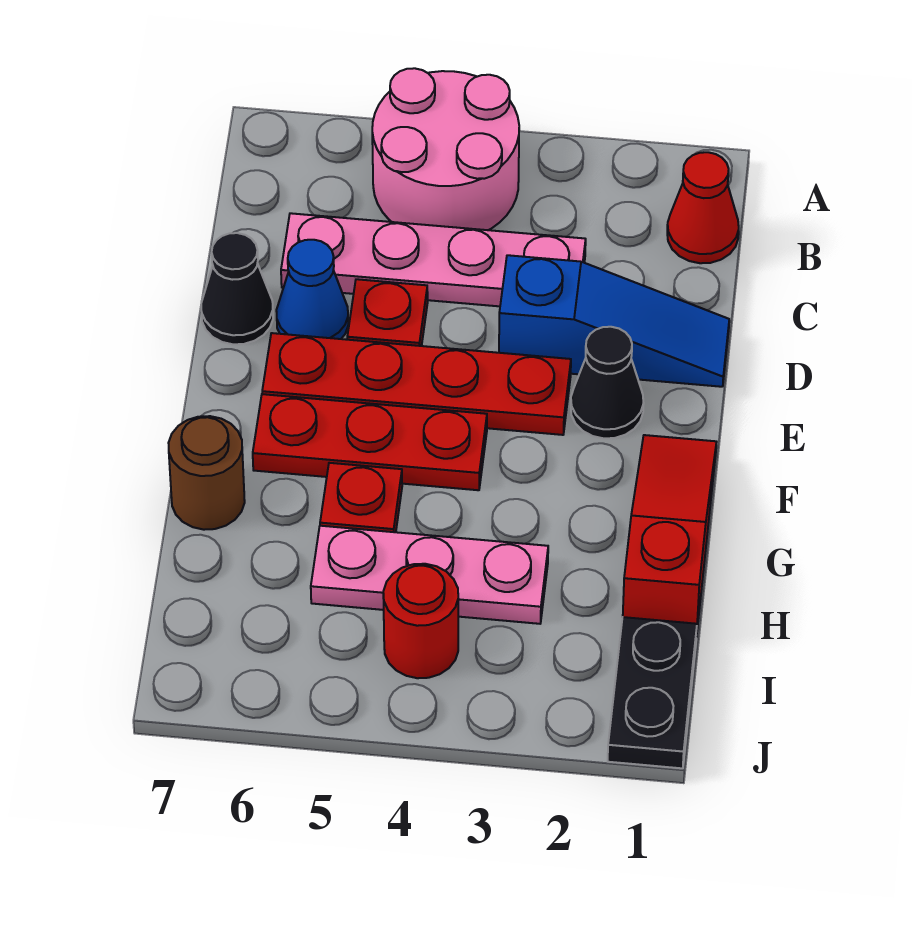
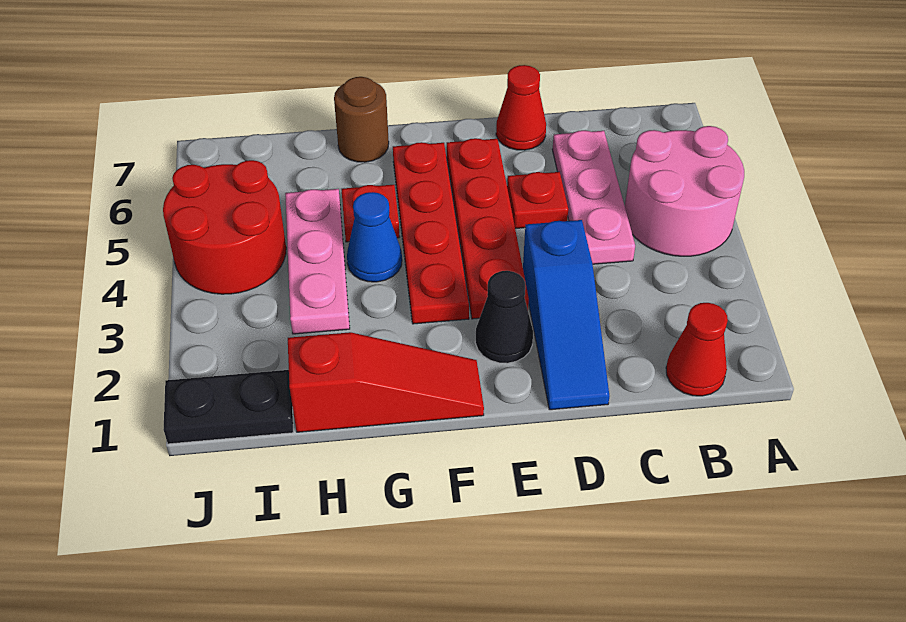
pink plate C3:C6 level 1 -> pink plate C4:C6 level 1
blue cone D6 level 1 -> blue cone G4 level 1
black cone D7 level 1 -> red cone D7 level 1
red plate F4:F6 level 1 -> red plate F3:F6 level 1
red round brick I4 level 1 -> red round brick I4:J5 level 1

